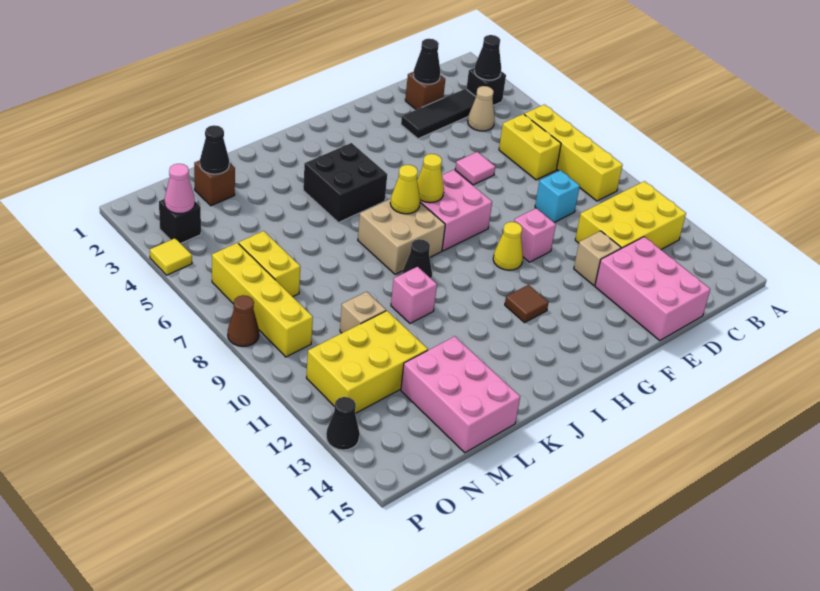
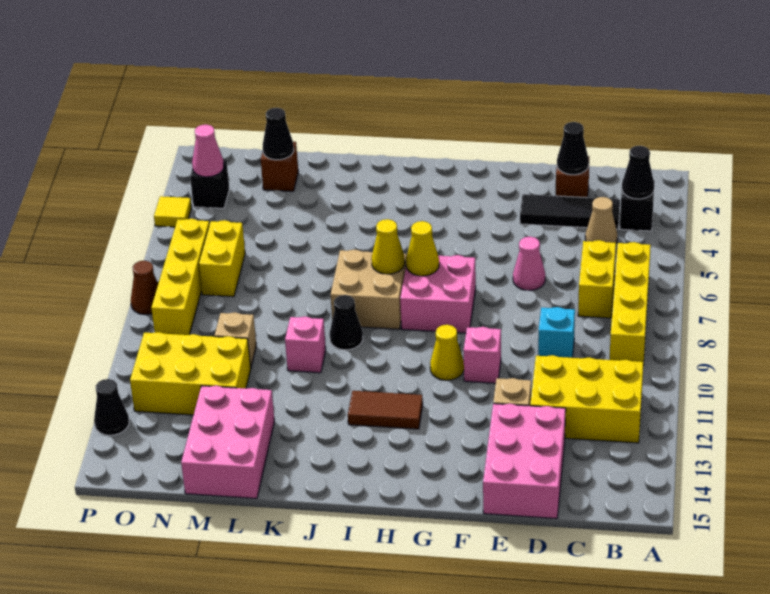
pink tile E6 level 1 -> pink cone E6 level 1
brown tile H12 level 1 -> brown tile H12:I12 level 1
black brick I4:J5 level 1 -> none

